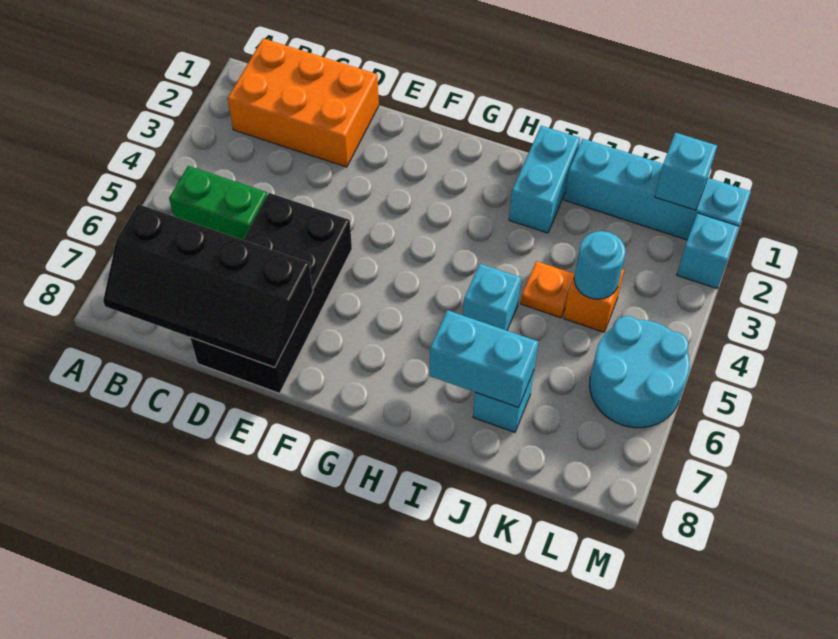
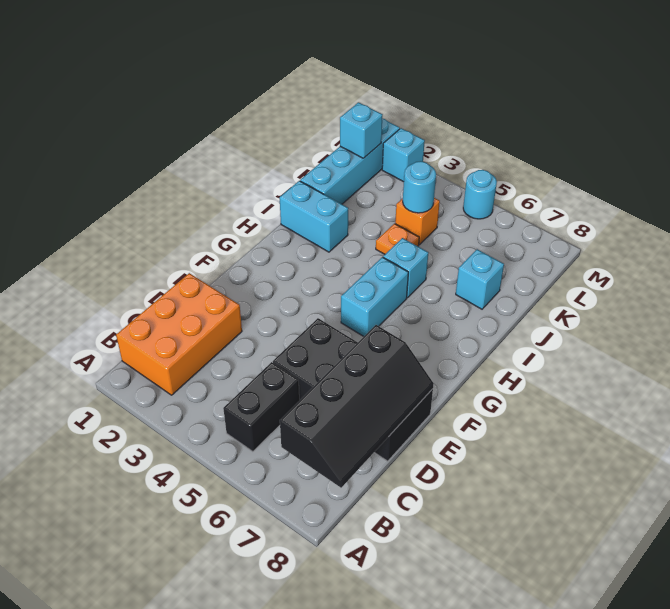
green brick B5:C5 level 1 -> black brick B5:C5 level 1
cyan brick I7:J7 level 2 -> cyan brick G5:H5 level 1
cyan round brick L5:M6 level 1 -> cyan round brick M5 level 1

